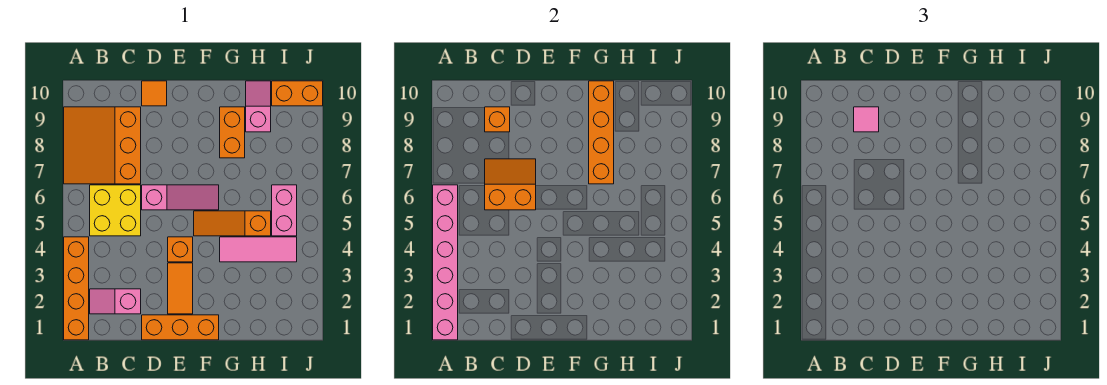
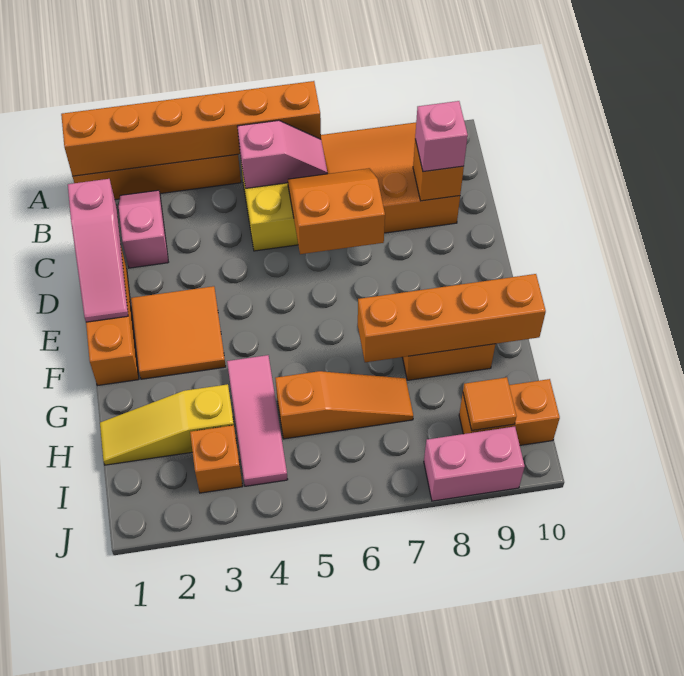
pink brick A1:A6 level 2 -> orange brick A1:A6 level 2
orange slope C6:D7 level 2 top 6 -> orange slope C6:D7 level 2 top D
pink tile C9 level 3 -> pink brick C9 level 3
pink slope D6:F6 level 1 top D -> pink slope C1:E1 level 2 top C
orange tile D10 level 1 -> orange tile I9 level 2
orange tile E2:E3 level 1 -> orange tile E2:F3 level 1
orange brick E4 level 1 -> orange brick I3 level 1
orange slope F5:H5 level 1 top H -> orange slope H5:H7 level 1 top 5
none -> yellow slope H1:H3 level 1 top 3
pink slope H9:H10 level 1 top 9 -> pink slope B5:B6 level 2 top 5
pink brick I5:I6 level 1 -> pink brick J8:J9 level 1
orange brick I10:J10 level 1 -> orange brick I9:I10 level 1

